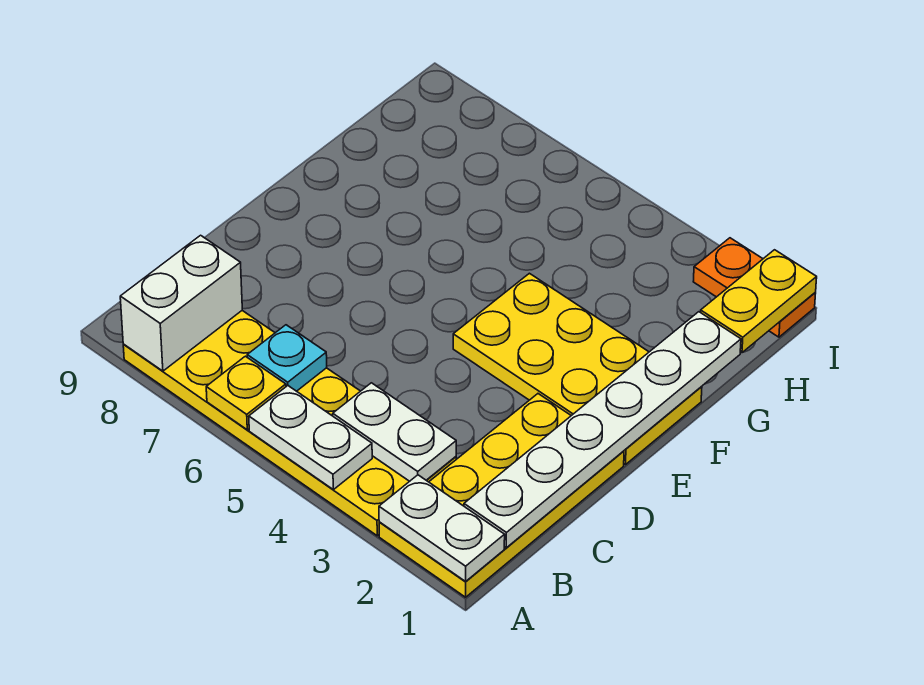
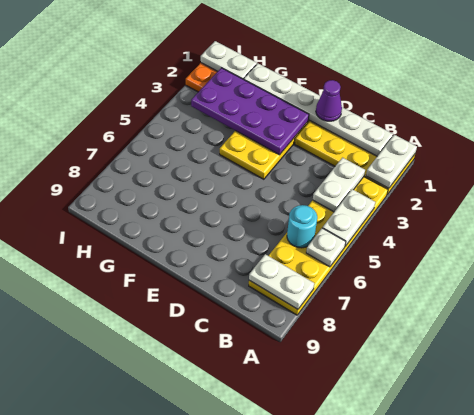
yellow plate A6 level 2 -> white plate A6 level 2
white brick A8:B8 level 2 -> white plate A8:B8 level 2
cyan plate B6 level 2 -> cyan round brick B6 level 2
none -> purple cone D1 level 3
none -> purple plate E2:H3 level 2
yellow plate H1:I1 level 2 -> white plate H1:I1 level 2

